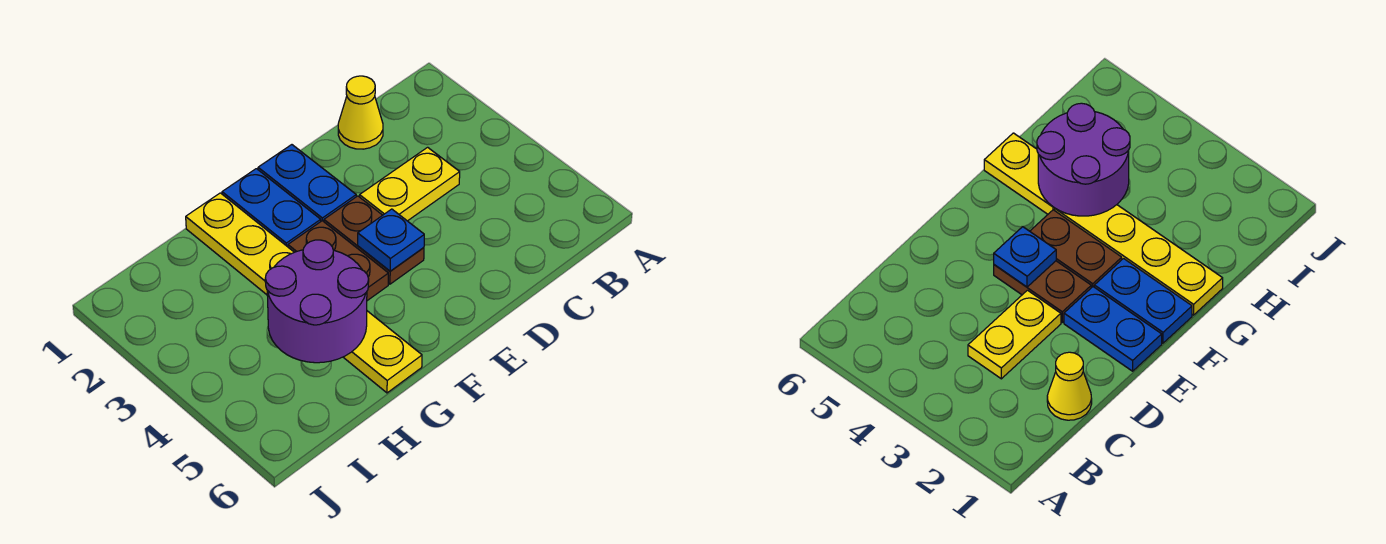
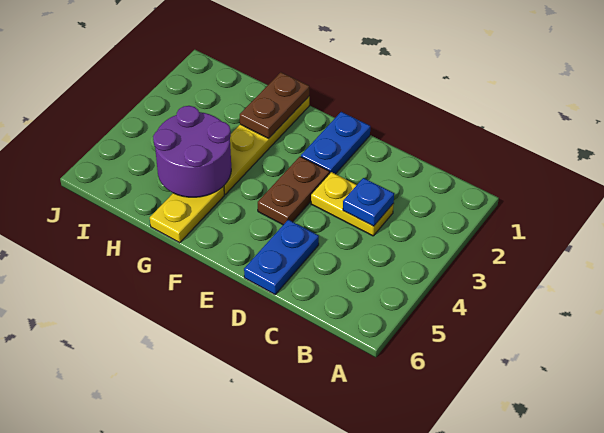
yellow cone C1 level 1 -> none
blue plate E4 level 2 -> blue plate C3 level 2
blue plate F1:F2 level 1 -> blue plate D5:D6 level 1
brown plate F3:F4 level 1 -> brown plate G1:G2 level 2

